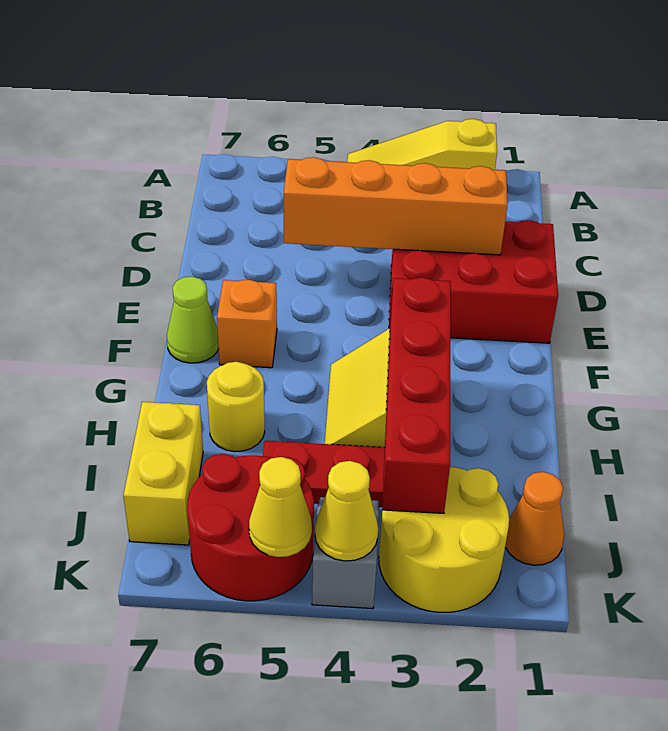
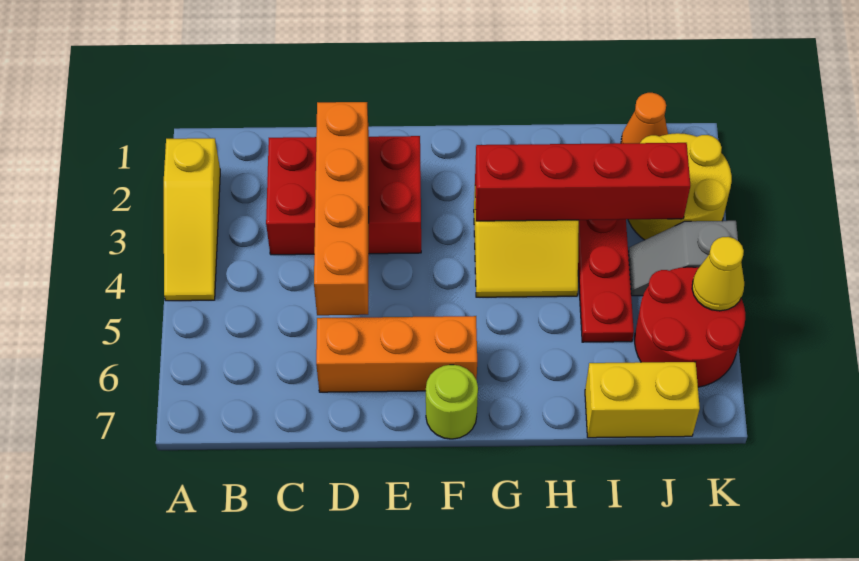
red brick D1:E3 level 1 -> red brick C2:E3 level 1
orange brick F6 level 1 -> orange brick D6:F6 level 1
lime cone F7 level 1 -> lime round brick F7 level 1
yellow round brick H6 level 1 -> none
yellow cone K4 level 2 -> none

